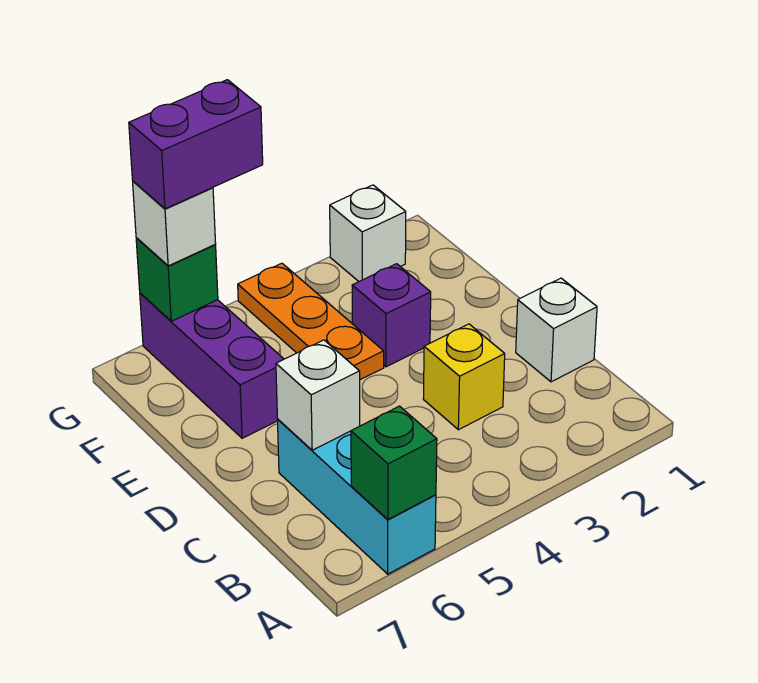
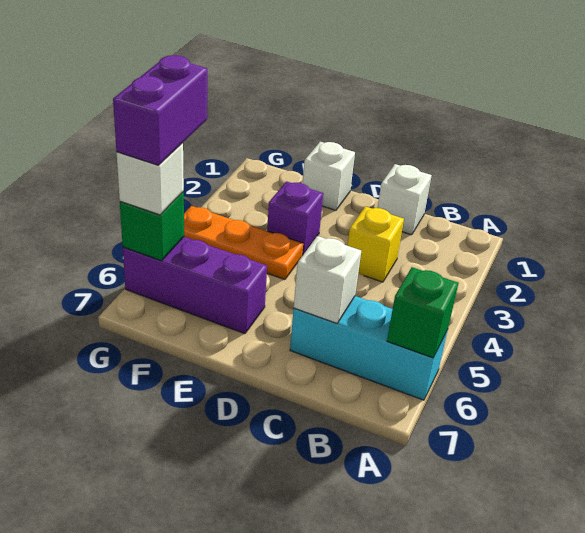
white brick G2 level 1 -> white brick E1 level 1

